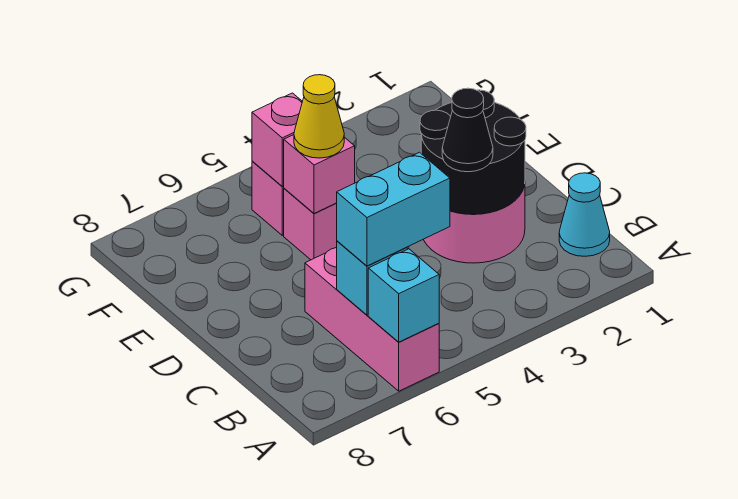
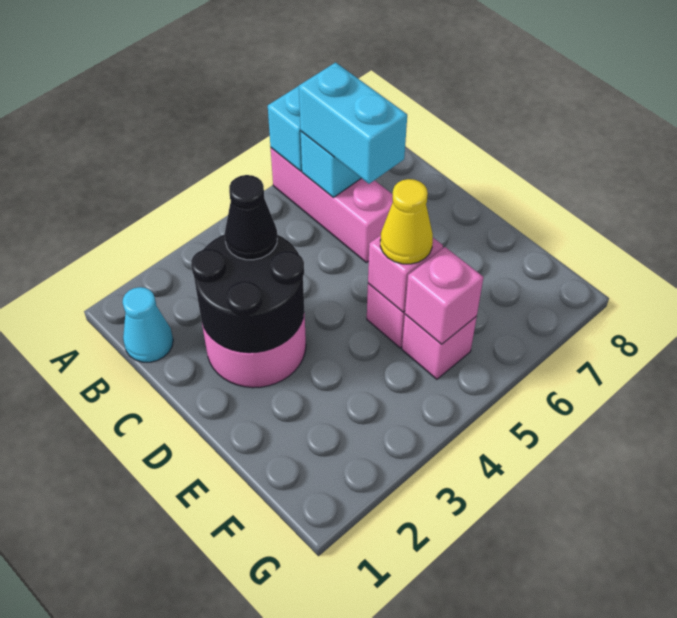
cyan brick B5:B6 level 3 -> cyan brick B6:C6 level 3

